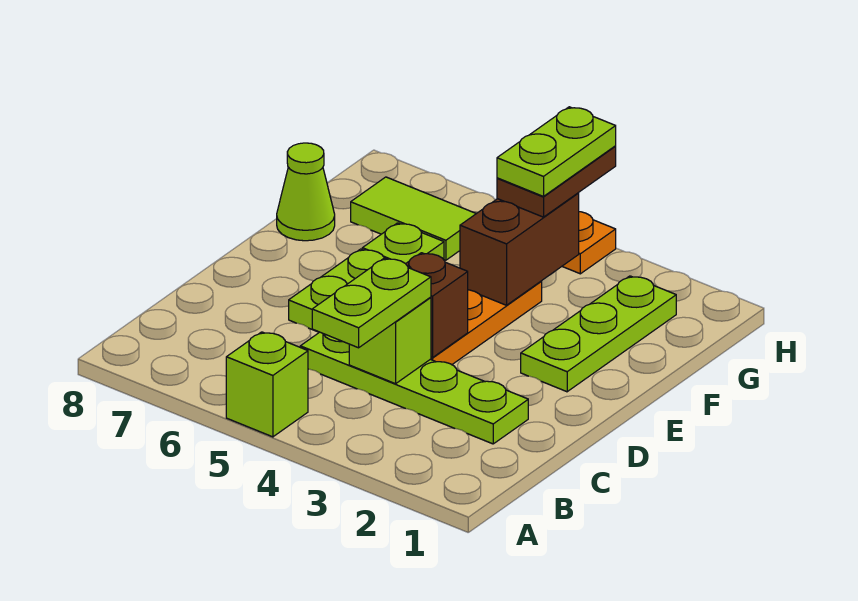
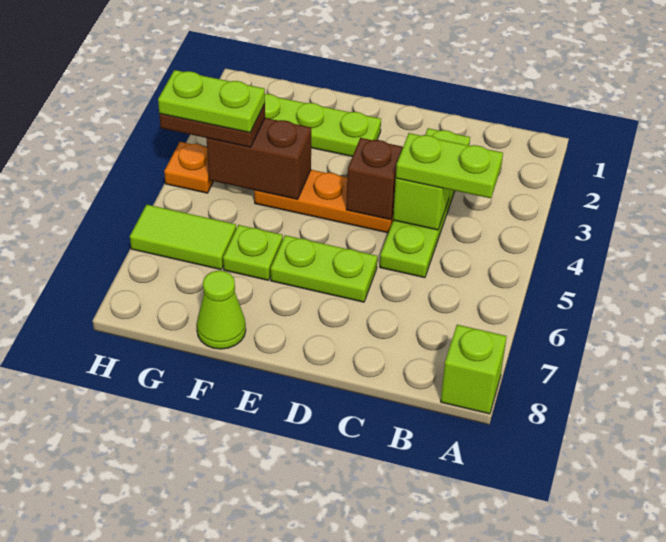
lime brick A5 level 1 -> lime brick A8 level 1
lime tile G6:G7 level 1 -> lime tile G6:H6 level 1

